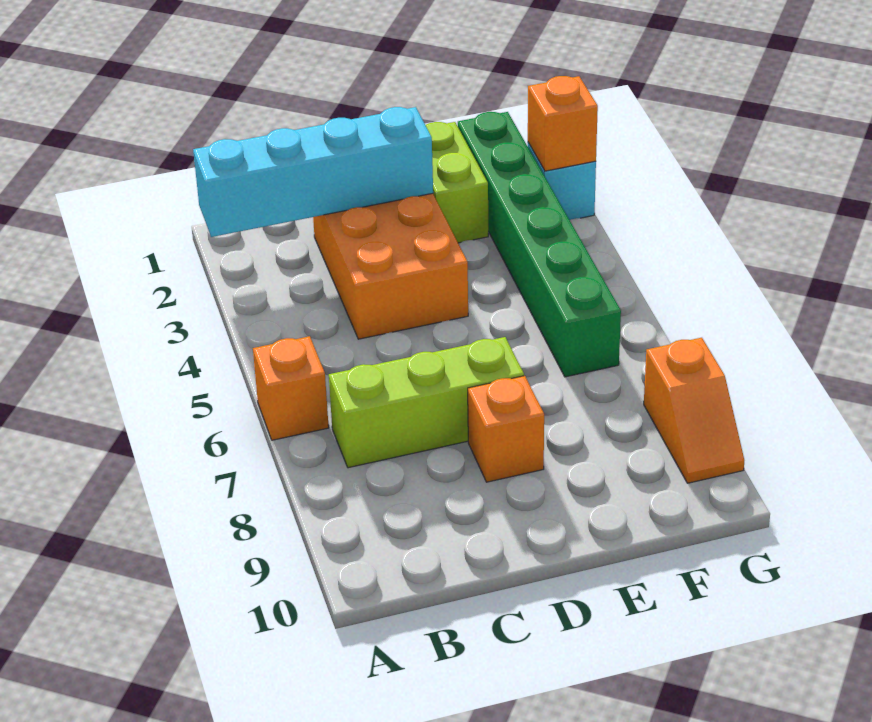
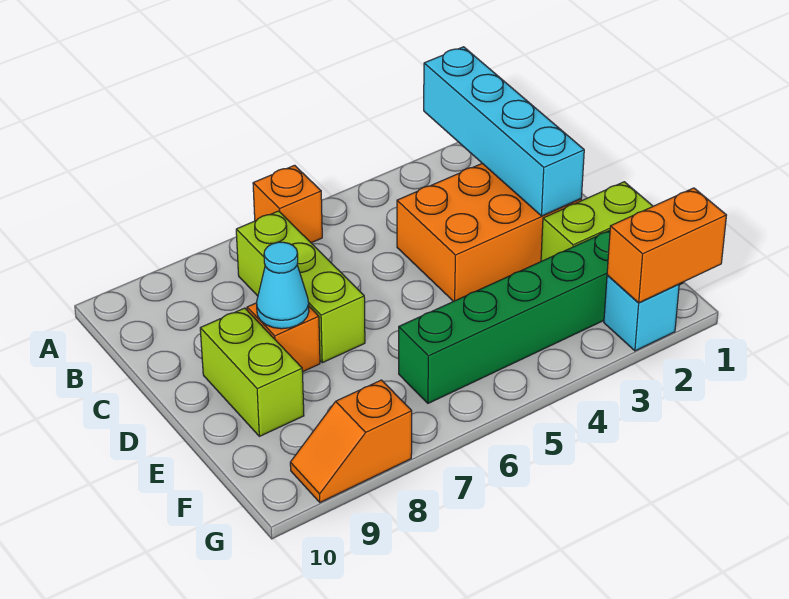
none -> cyan cone D8 level 2
none -> lime brick D9:E9 level 1
orange brick G2 level 2 -> orange brick G1:G2 level 2

